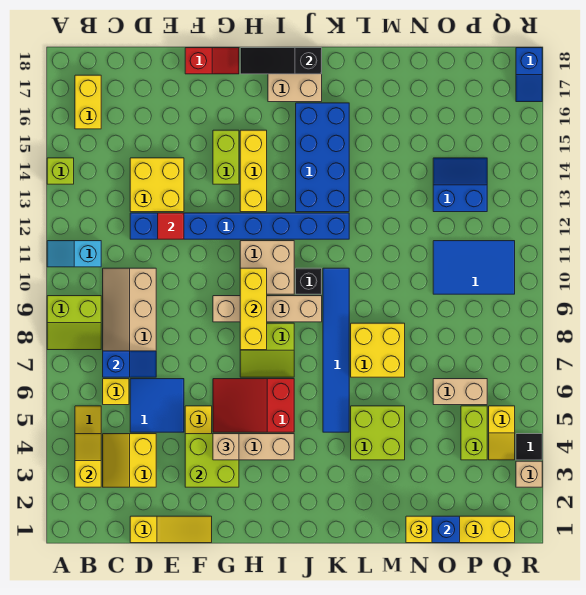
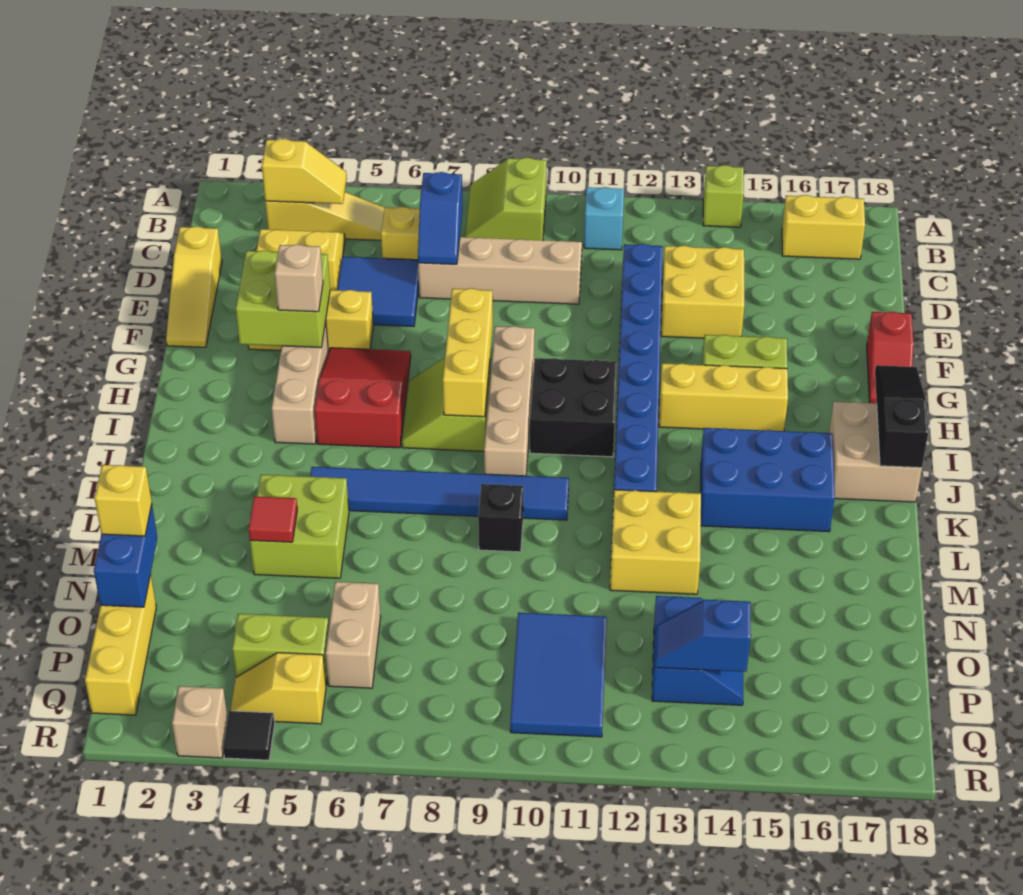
red tile E12 level 2 -> red tile M4 level 2
yellow brick H8:H10 level 2 -> yellow brick G8:I8 level 2
tan brick H10:I11 level 1 -> black brick H10:I11 level 1
black brick J10 level 1 -> black brick L9 level 1
blue brick J13:K16 level 1 -> blue brick J14:K16 level 1
yellow brick L7:M8 level 1 -> yellow brick L12:M13 level 1
blue slope R17:R18 level 1 top 18 -> blue slope P13:P14 level 2 top 14

